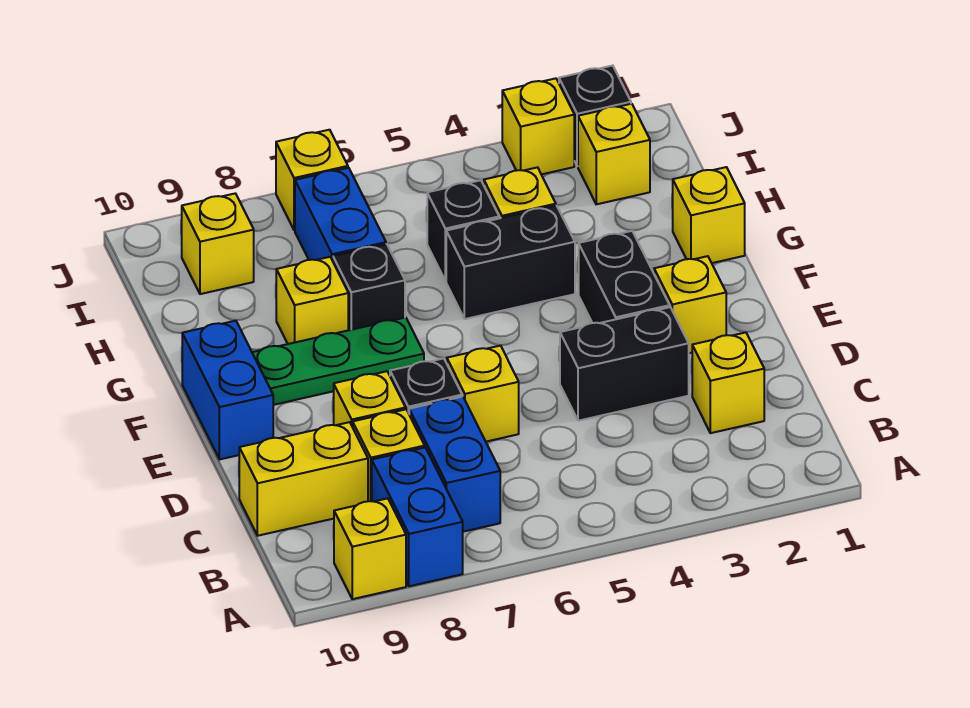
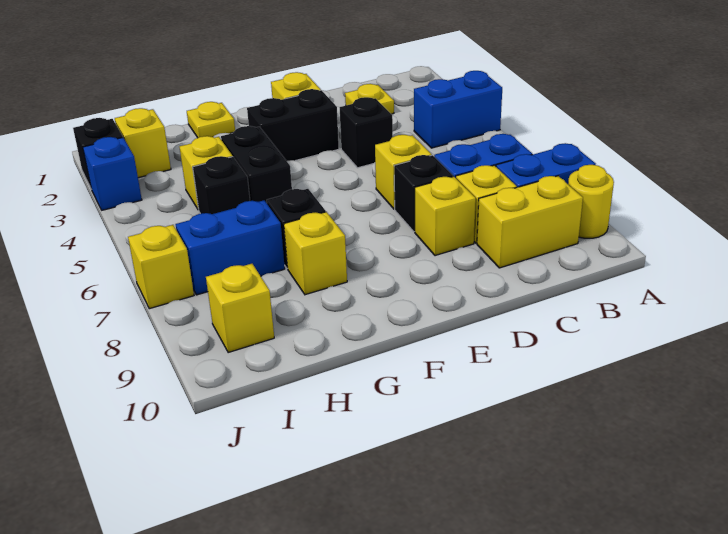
yellow brick A9 level 1 -> yellow round brick A9 level 1
yellow brick C2 level 1 -> yellow plate C2 level 1
yellow brick C9:C10 level 1 -> yellow brick B9:C9 level 1
black brick D3:D4 level 1 -> black brick D4 level 1
blue brick E10:F10 level 1 -> blue brick A4:B4 level 1
green plate F7:F9 level 1 -> none
yellow brick G1 level 1 -> yellow plate G1 level 1
yellow brick J3 level 1 -> blue brick J3 level 1

